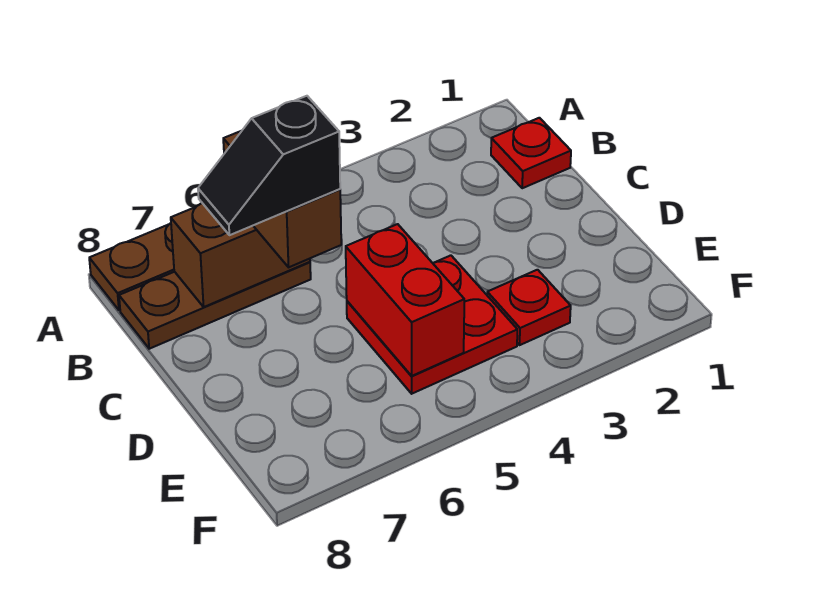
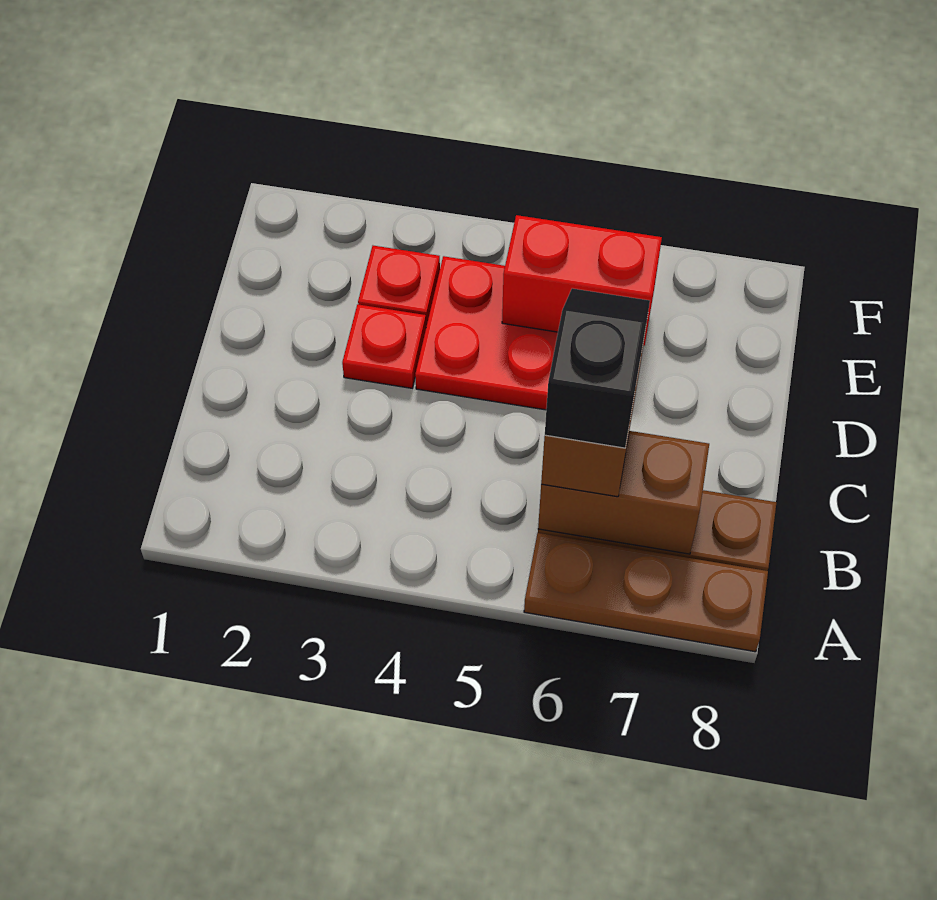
red plate B1 level 1 -> red plate D3 level 1
black slope C6:C7 level 4 top 6 -> black slope B6:C6 level 4 top B
red brick D5:E5 level 2 -> red brick E5:E6 level 2

